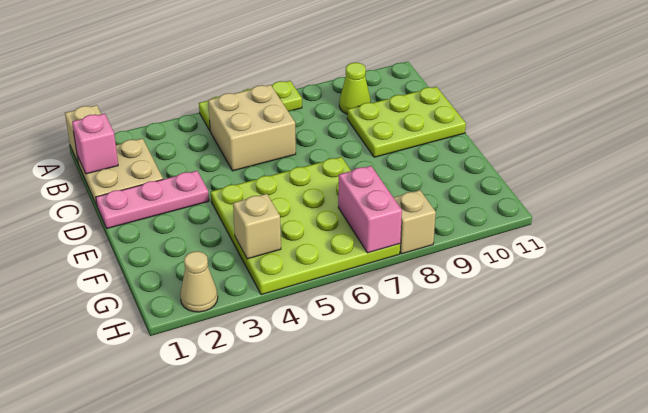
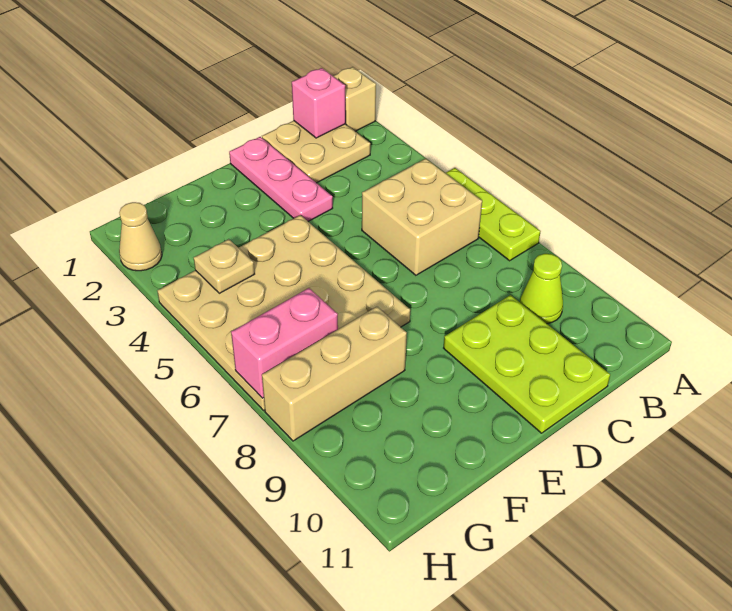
lime plate E4:H7 level 1 -> tan plate E4:H7 level 1
tan brick G4 level 2 -> tan plate G4 level 2
tan brick H8 level 1 -> tan brick F8:H8 level 1

